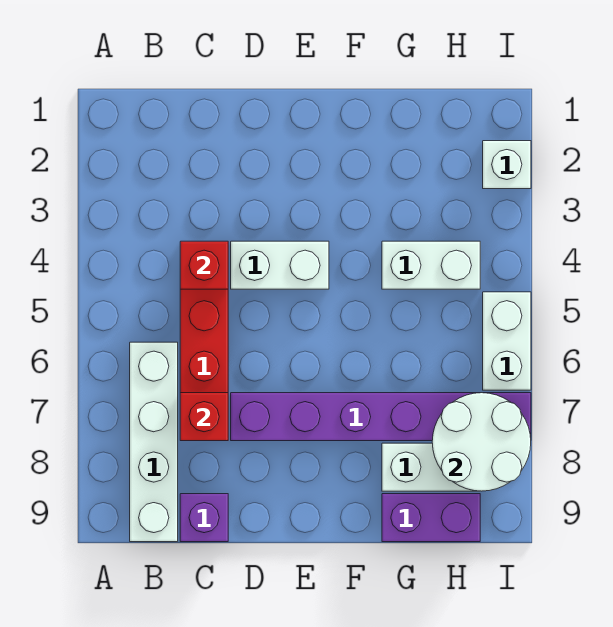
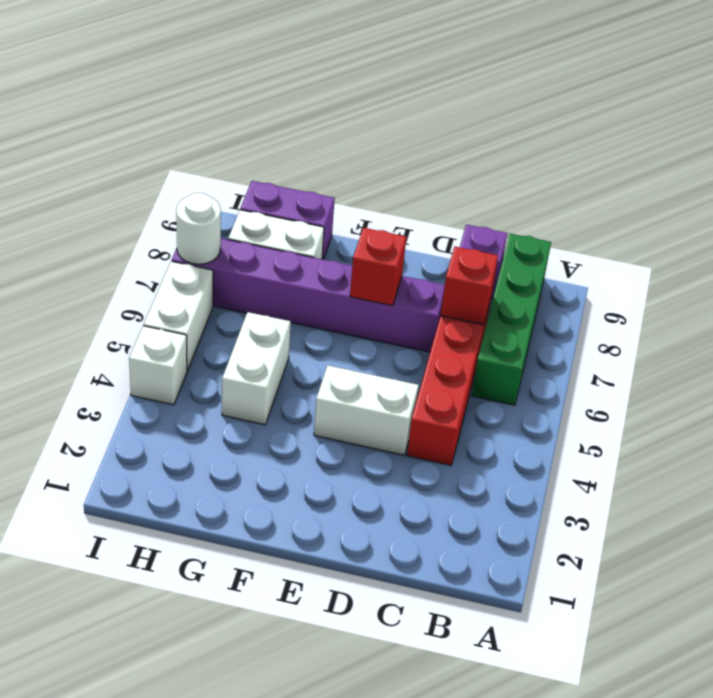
white brick B6:B9 level 1 -> green brick B6:B9 level 1
red brick C4 level 2 -> red brick E7 level 2
white brick G4:H4 level 1 -> white brick G4:G5 level 1
white round brick H7:I8 level 2 -> white round brick I7 level 2
white brick I2 level 1 -> white brick I4 level 1

